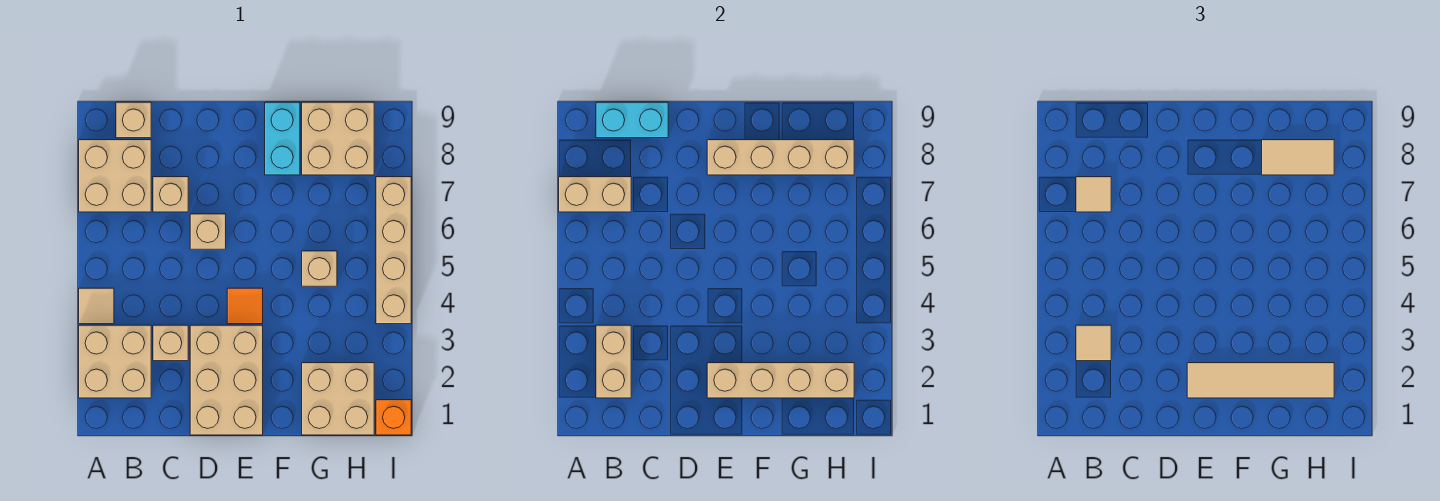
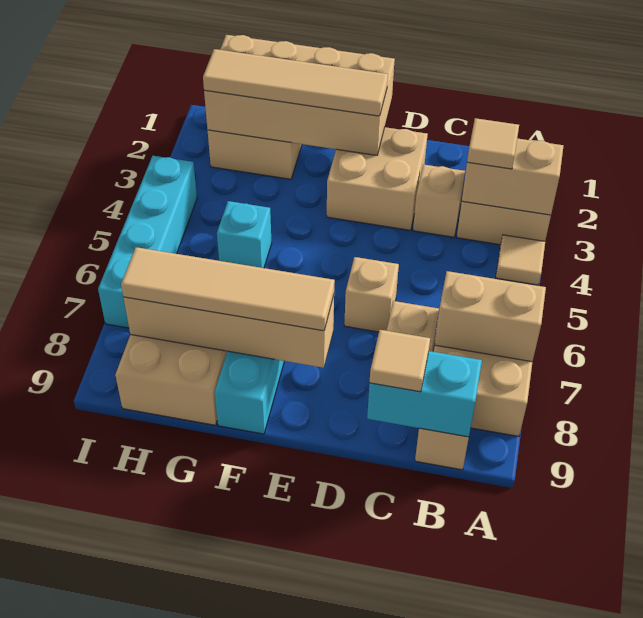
tan brick B2:B3 level 2 -> tan brick A3:B3 level 2
tan tile B7 level 3 -> tan tile C9 level 3
tan brick D1:E3 level 1 -> tan brick D2:E3 level 1
tan brick E2:H2 level 2 -> tan brick E1:H2 level 2
orange tile E4 level 1 -> none
tan brick G5 level 1 -> cyan brick G5 level 1
tan tile G8:H8 level 3 -> tan tile E8:H8 level 3
orange brick I1 level 1 -> none
tan brick I4:I7 level 1 -> cyan brick I4:I7 level 1

